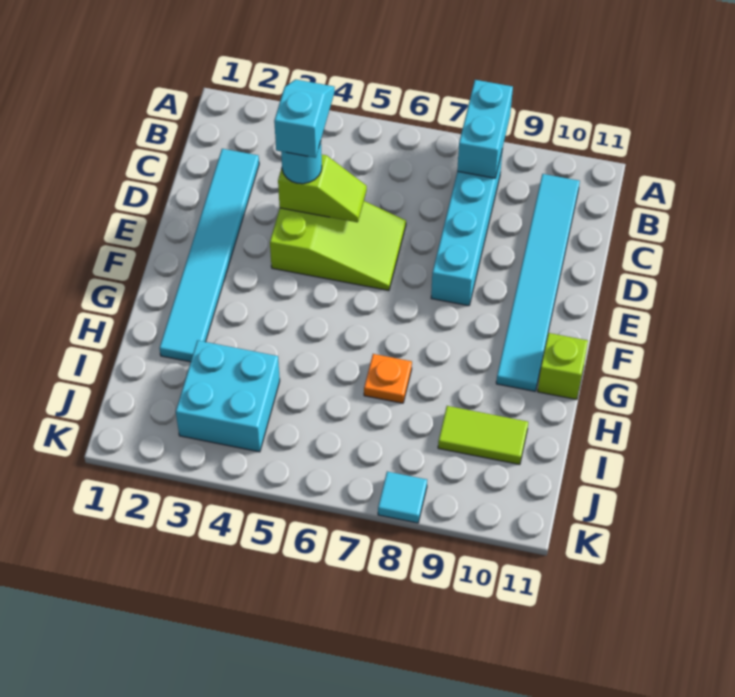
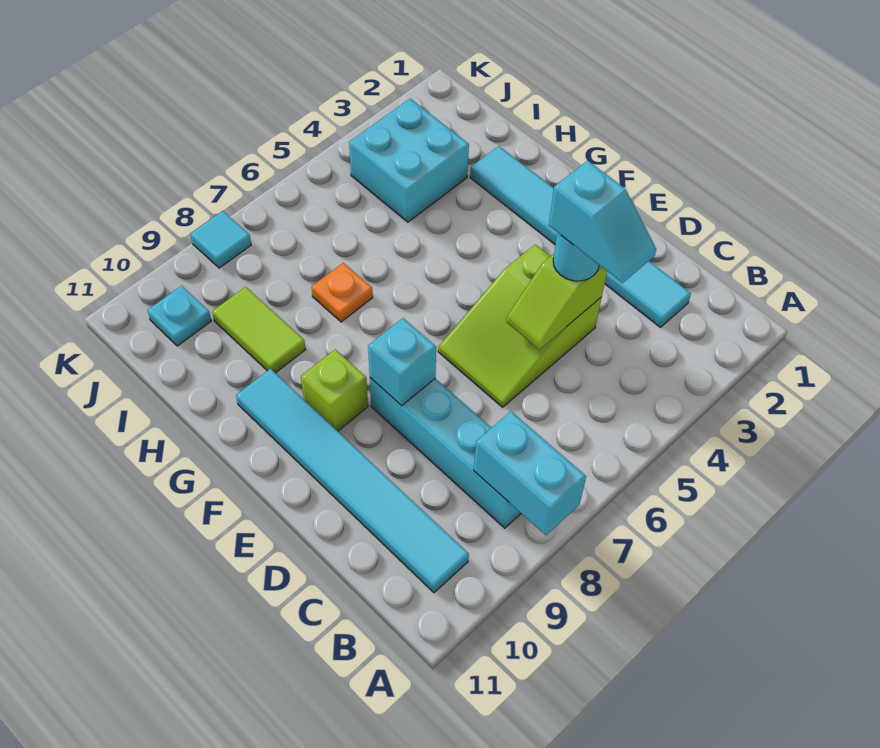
none -> cyan brick E8 level 2
lime brick G11 level 1 -> lime brick F9 level 1
lime tile I9:I10 level 1 -> lime tile H9:I9 level 1
none -> cyan plate J10 level 1

